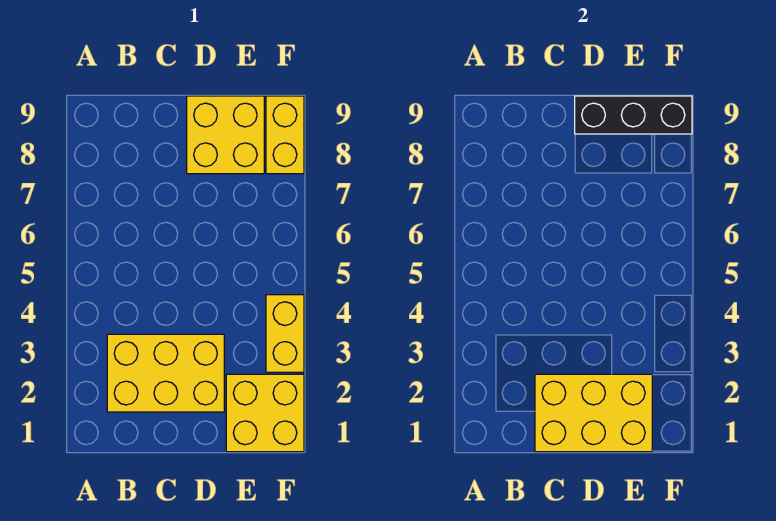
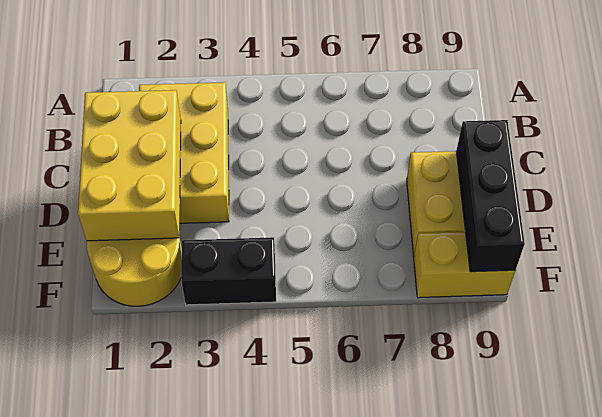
yellow brick E1:F2 level 1 -> yellow round brick E1:F2 level 1
yellow brick F3:F4 level 1 -> black brick F3:F4 level 1

